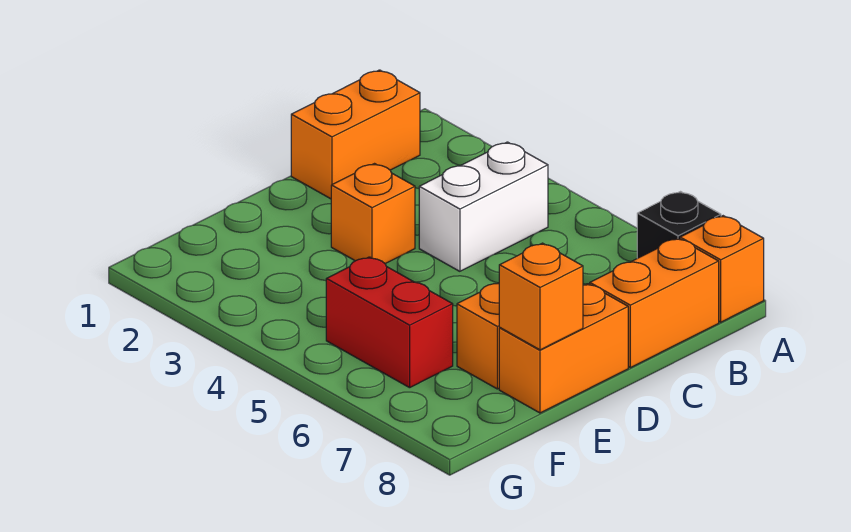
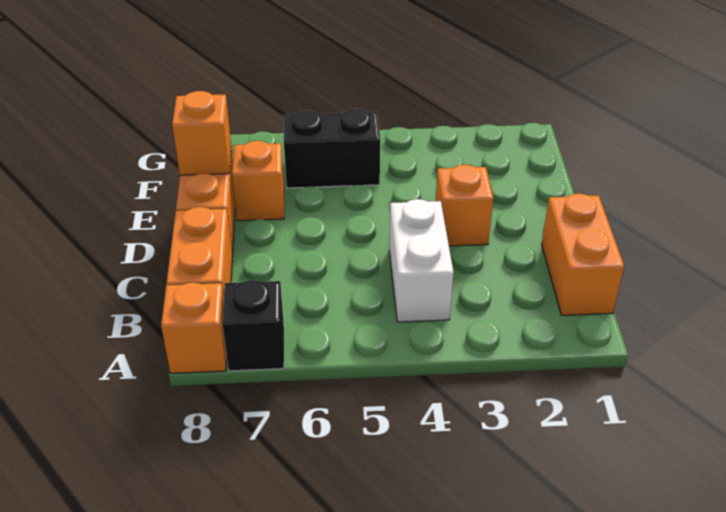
red brick F5:F6 level 1 -> black brick F5:F6 level 1

